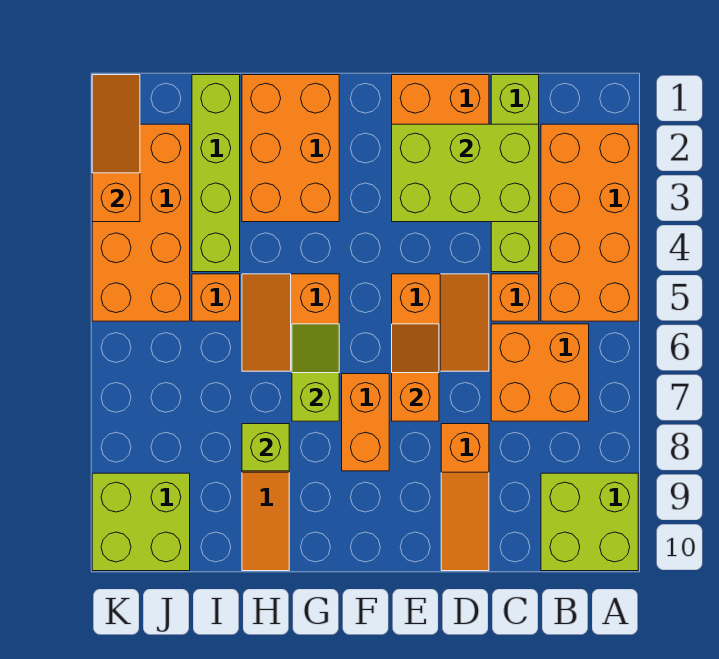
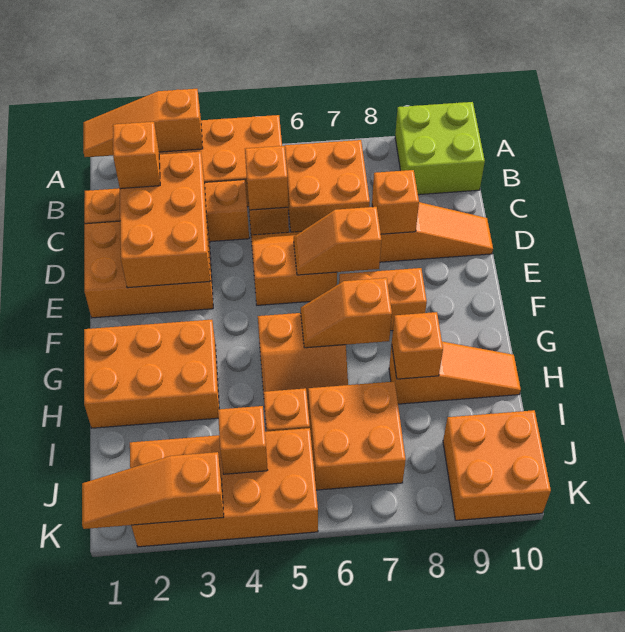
none -> orange slope A1:A3 level 2 top 3
lime brick C1:C4 level 1 -> orange brick C1:C4 level 1
lime brick C2:E3 level 2 -> orange brick C2:E3 level 2
none -> orange brick C2 level 3
none -> orange brick C5 level 2
none -> orange brick D8 level 2
lime slope G6:G7 level 2 top 7 -> orange slope G6:G7 level 2 top 7
lime brick H8 level 2 -> orange brick H8 level 2
lime brick I1:I4 level 1 -> none
none -> orange brick I6:J7 level 1
none -> orange brick J4 level 2
lime brick J9:K10 level 1 -> orange brick J9:K10 level 1

